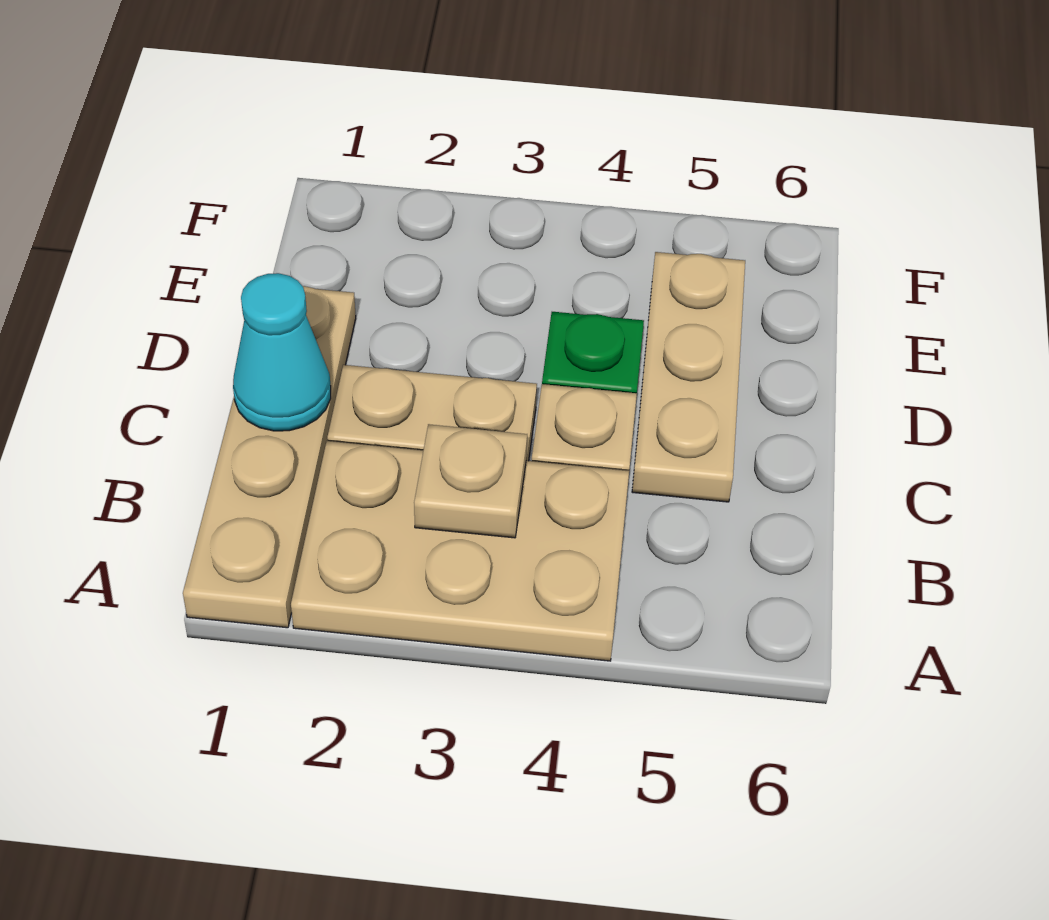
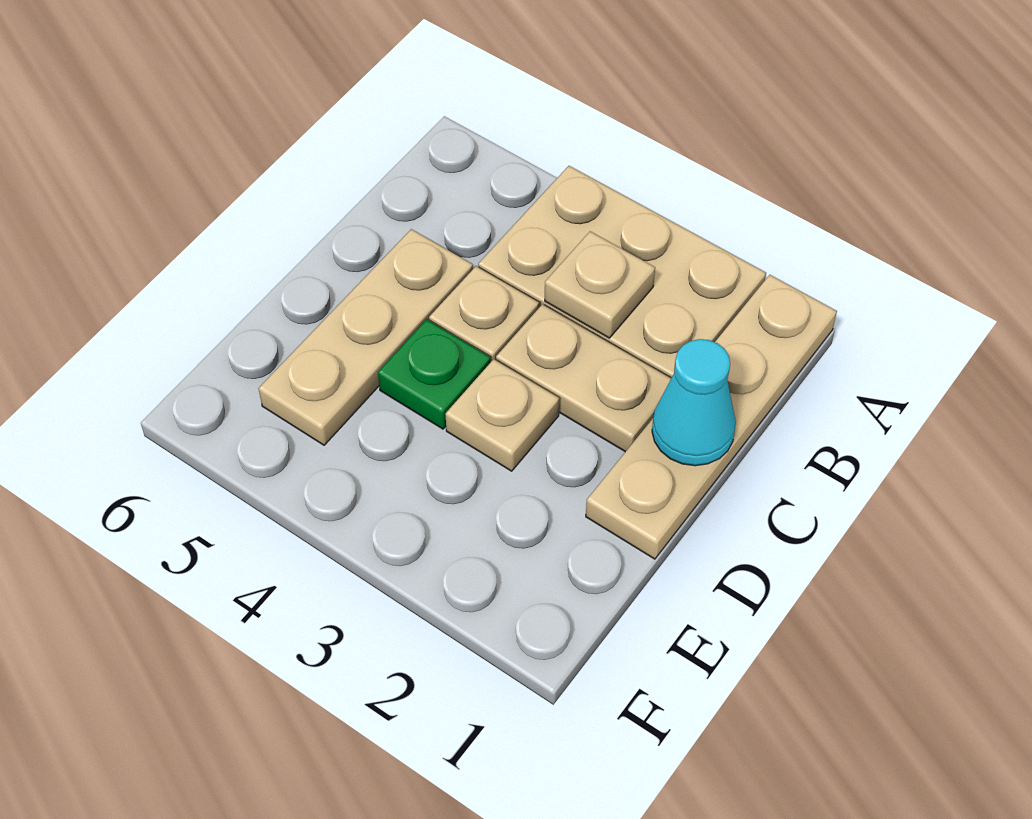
none -> tan plate D3 level 1

